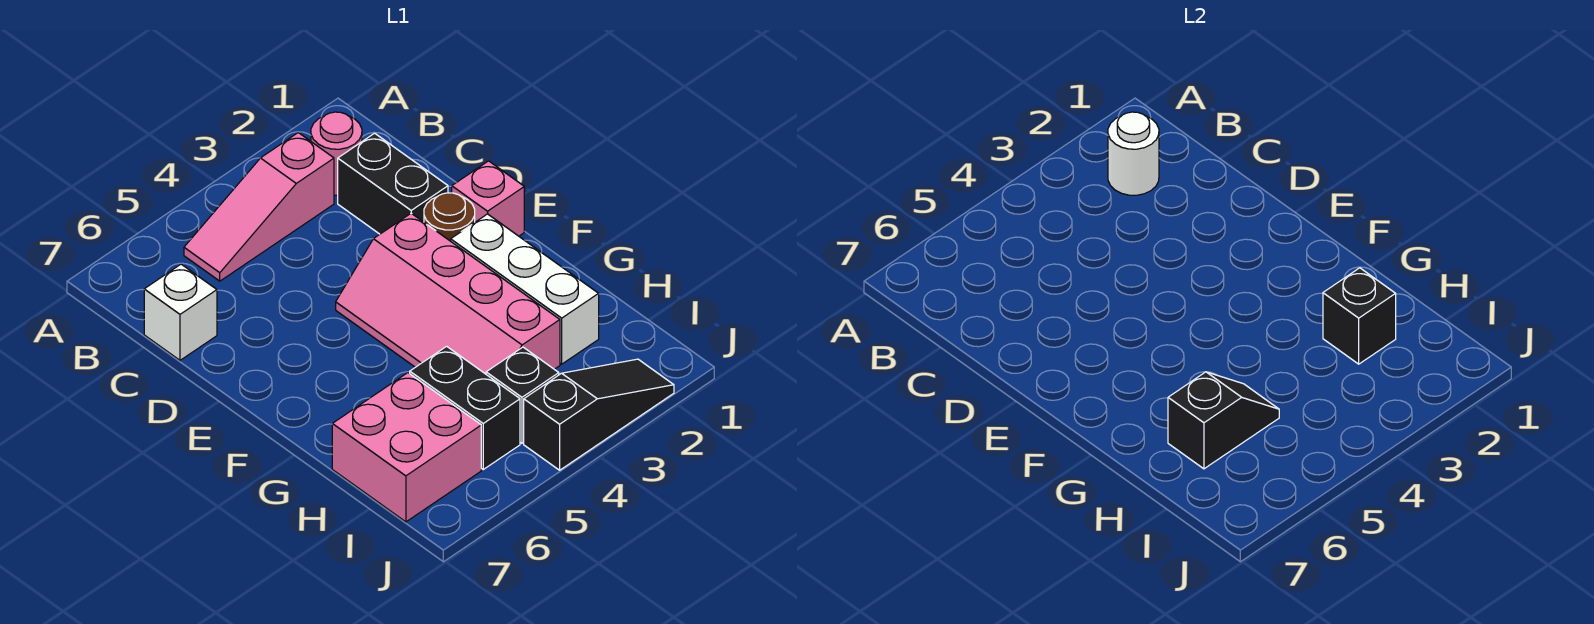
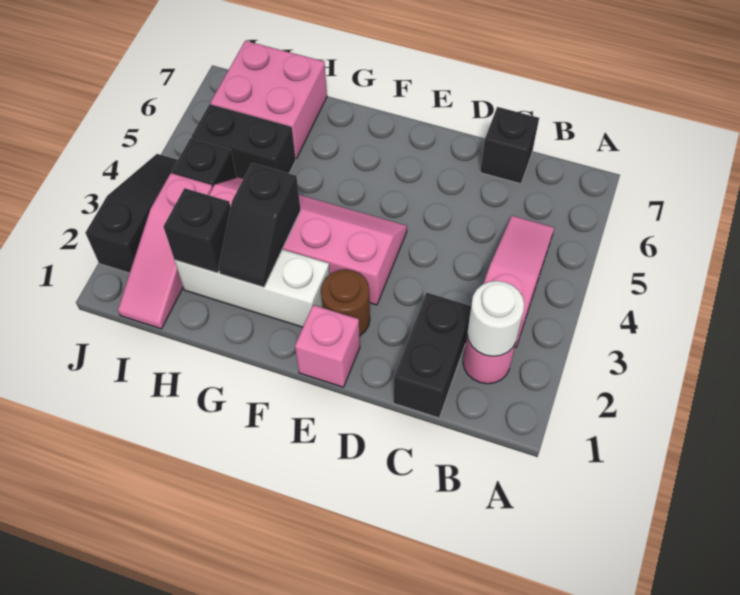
black brick C2:D2 level 1 -> black brick C1:C2 level 1
white brick C7 level 1 -> black brick C7 level 1
black slope H5:H6 level 2 top 6 -> black slope G2:G3 level 2 top 3
none -> pink slope I1:I3 level 1 top 3
black slope J2:J4 level 1 top 4 -> black slope J2:J4 level 1 top 2

